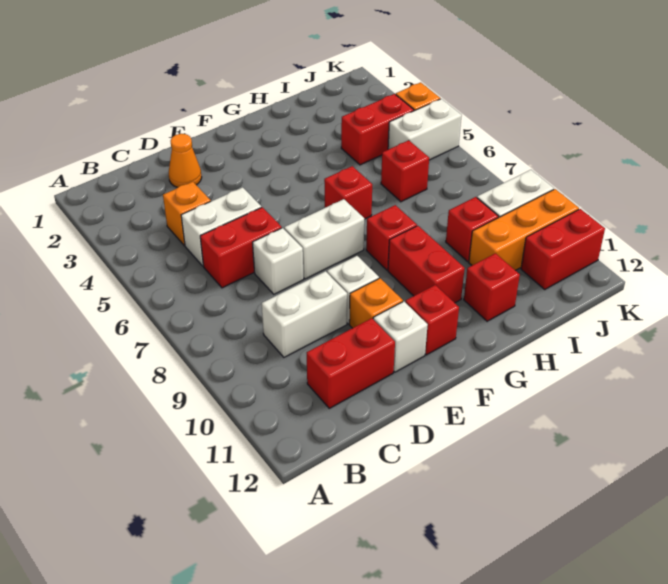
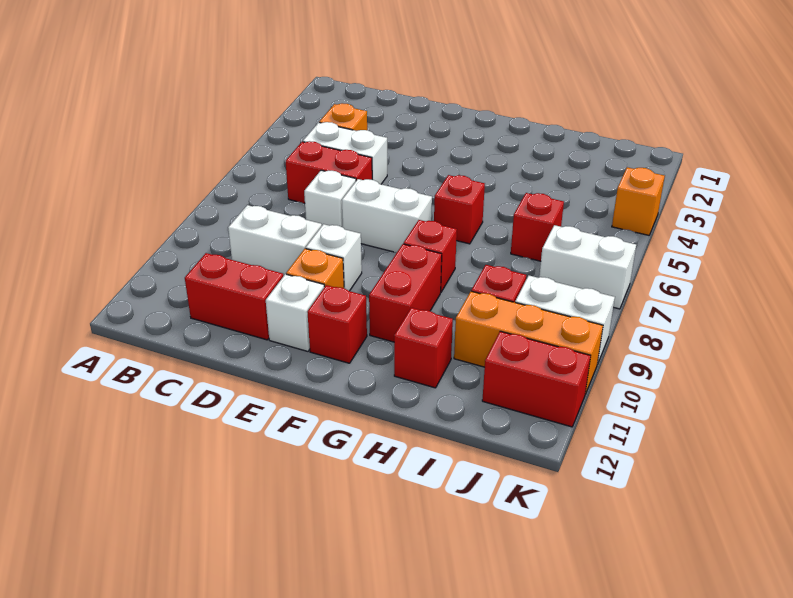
orange cone D2 level 1 -> none
red brick I4:J4 level 1 -> none
white brick J5:K5 level 1 -> white brick J7:K7 level 1

